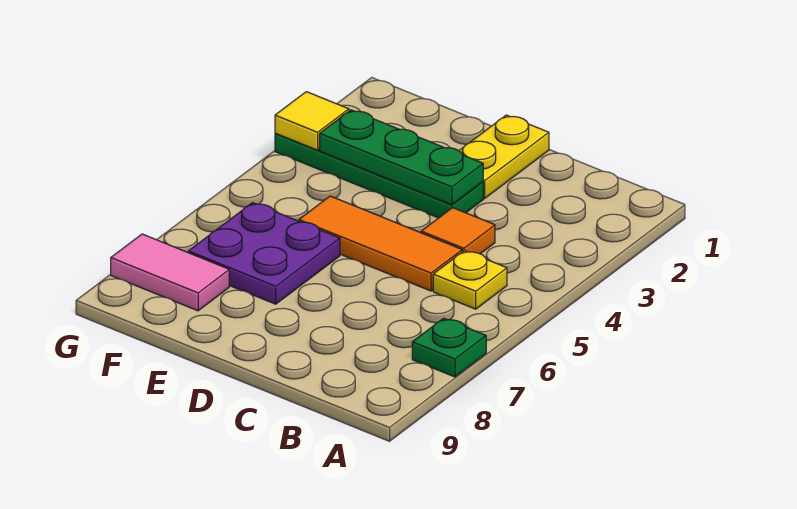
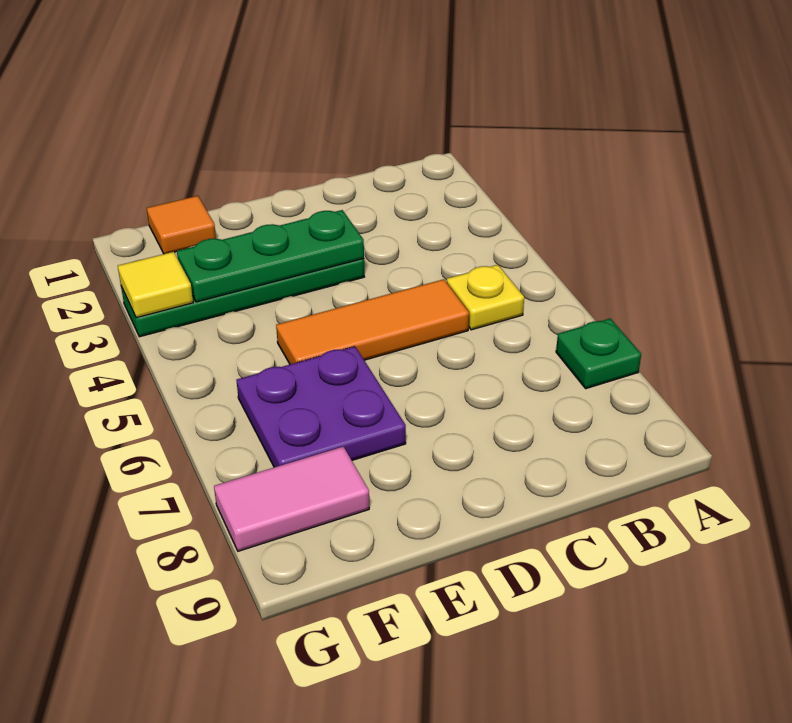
orange tile C4 level 1 -> orange tile F1 level 1
yellow plate D1:D2 level 1 -> none

